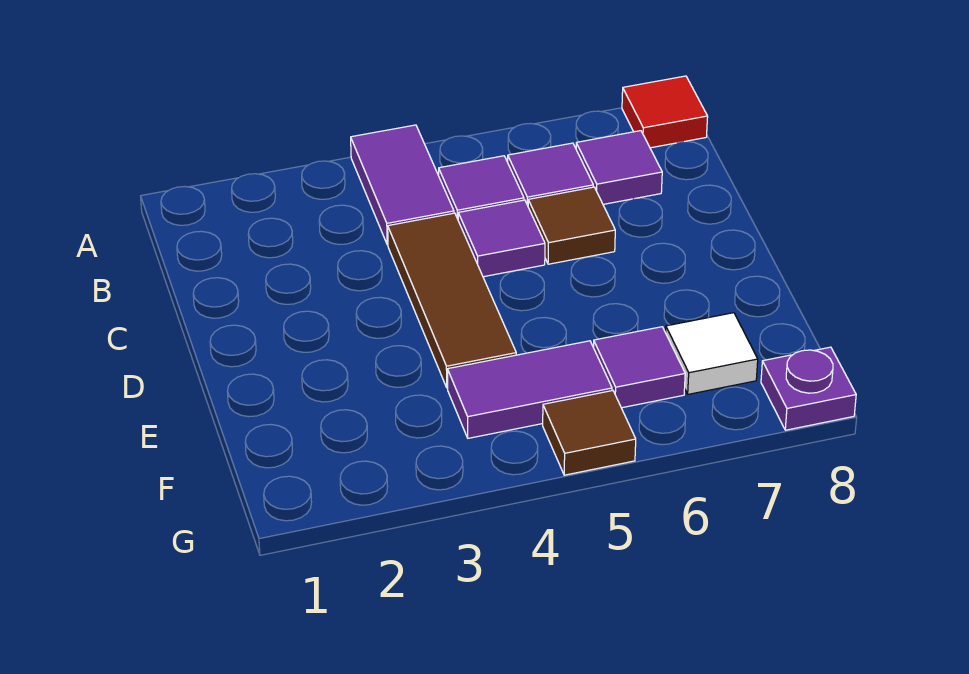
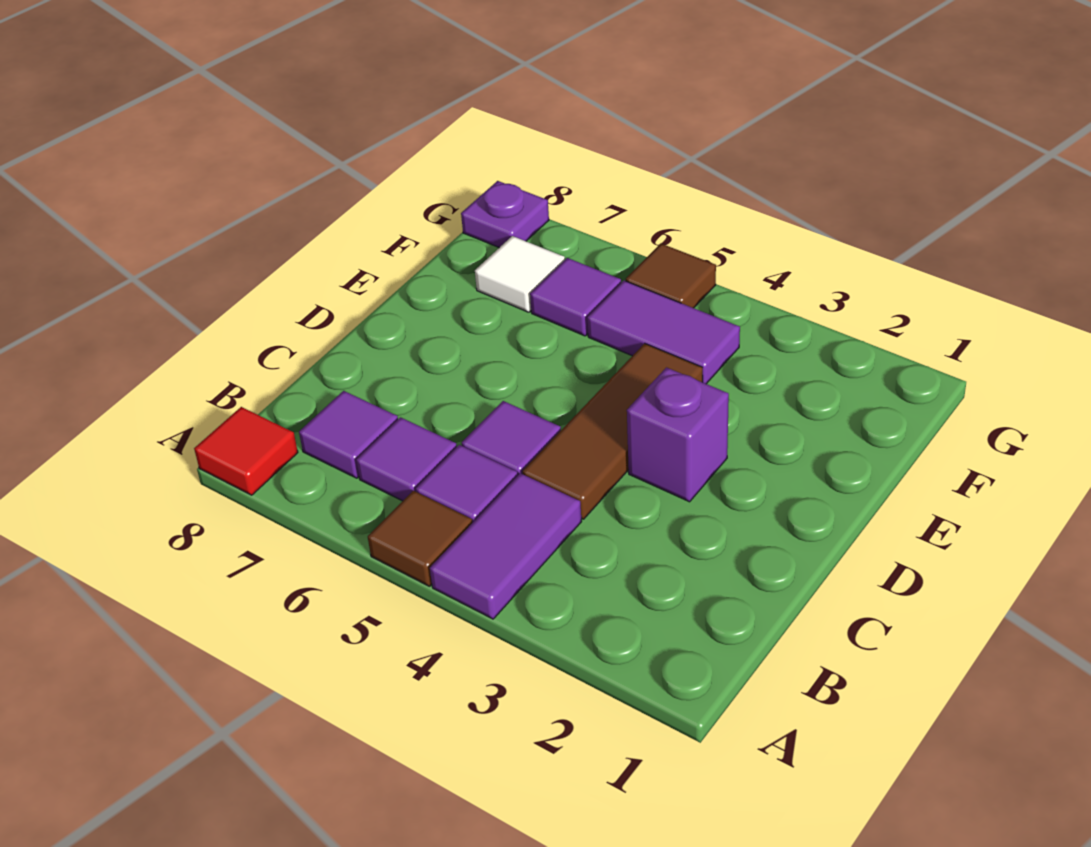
brown tile C6 level 1 -> brown tile A5 level 1
none -> purple brick D3 level 1

